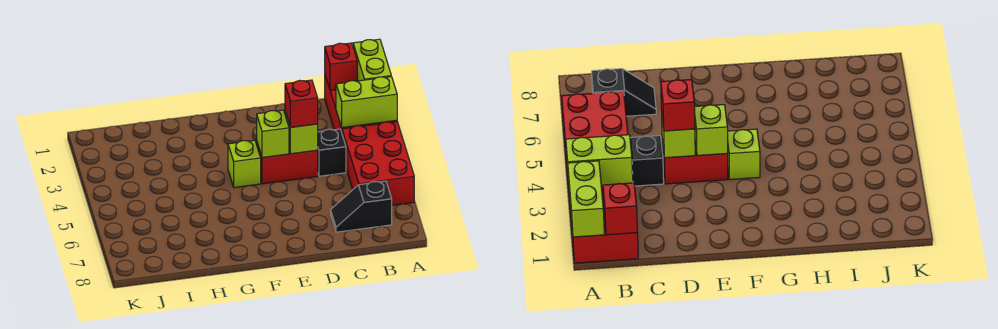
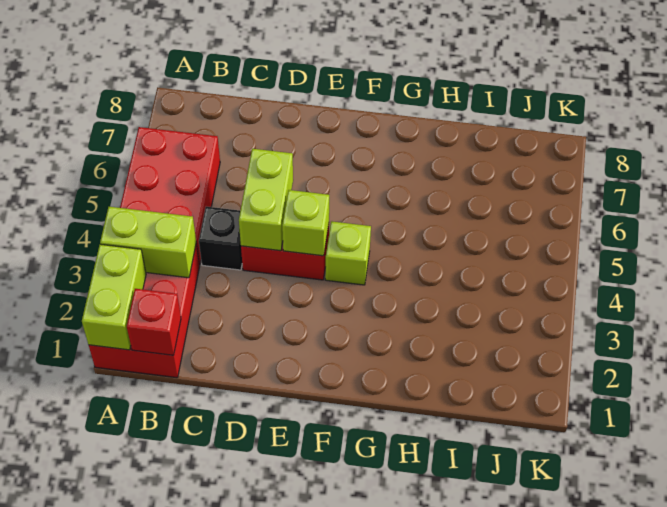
black slope B7:C7 level 1 top B -> none
lime brick D4 level 2 -> lime brick D4:D5 level 2
red brick D4 level 3 -> none

